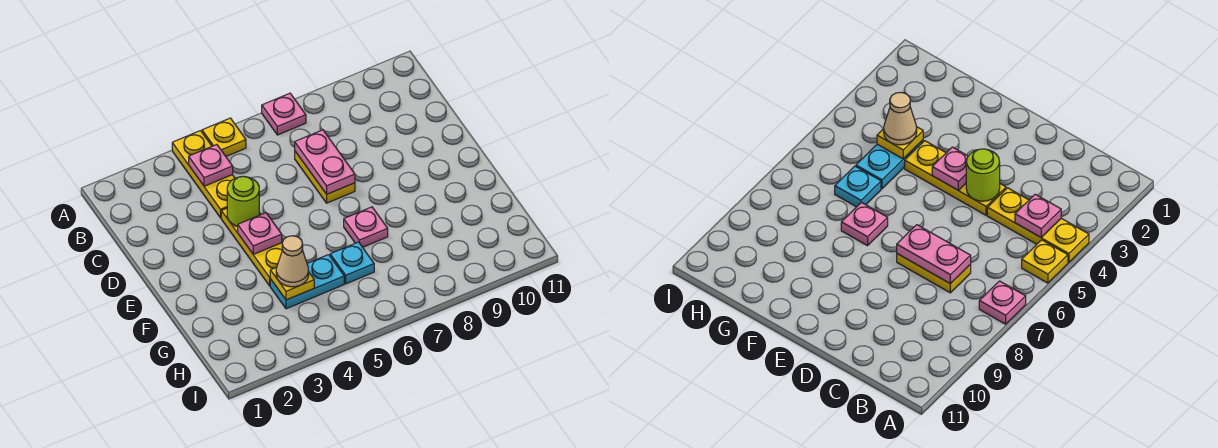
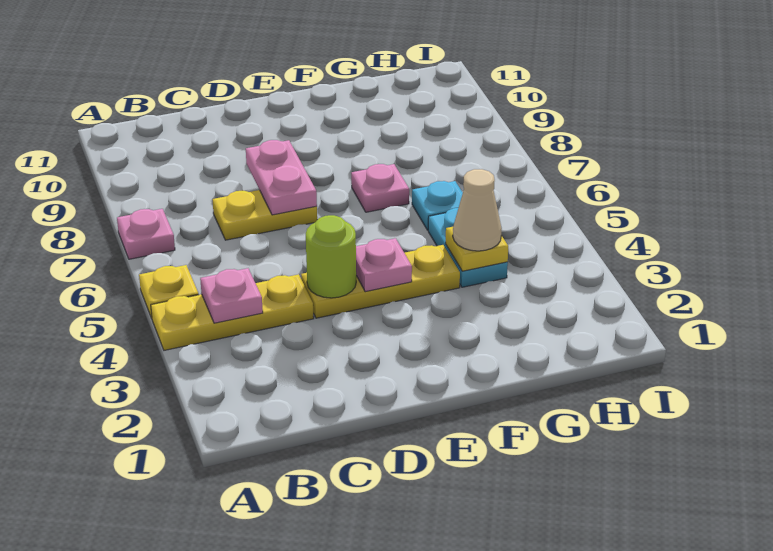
pink plate C7:D7 level 2 -> pink plate D7:D8 level 2

